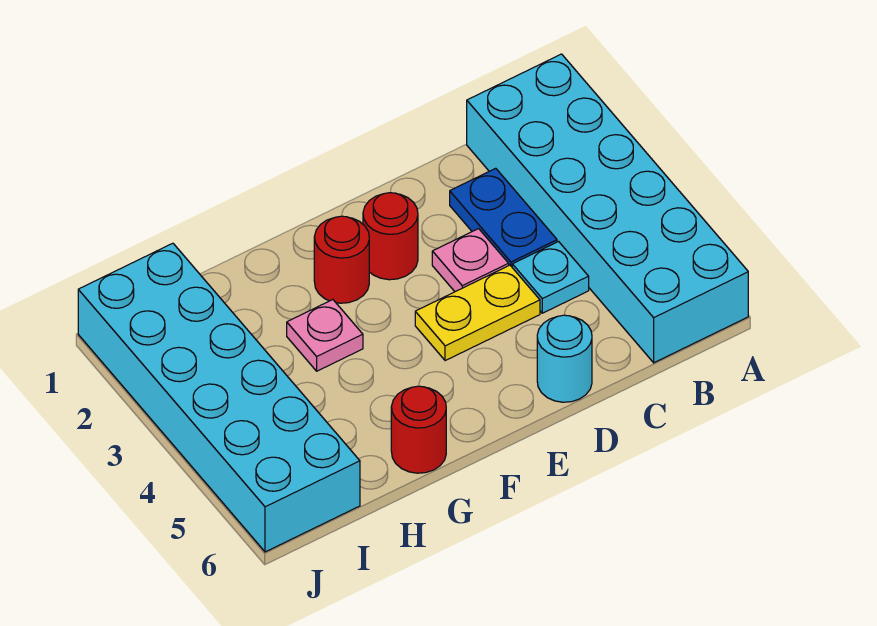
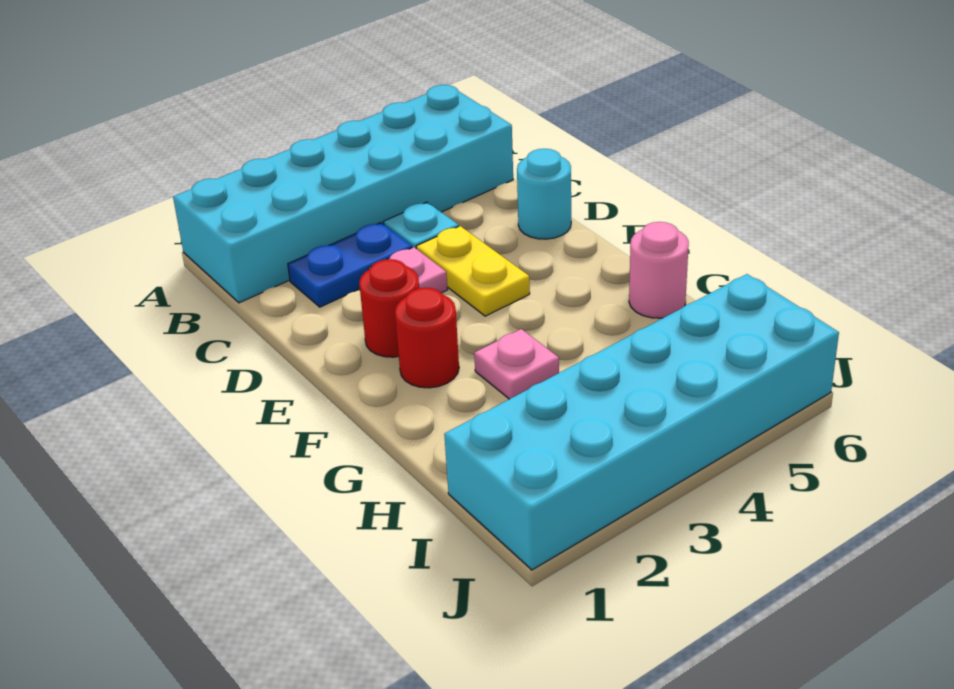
red round brick G6 level 1 -> pink round brick G6 level 1

